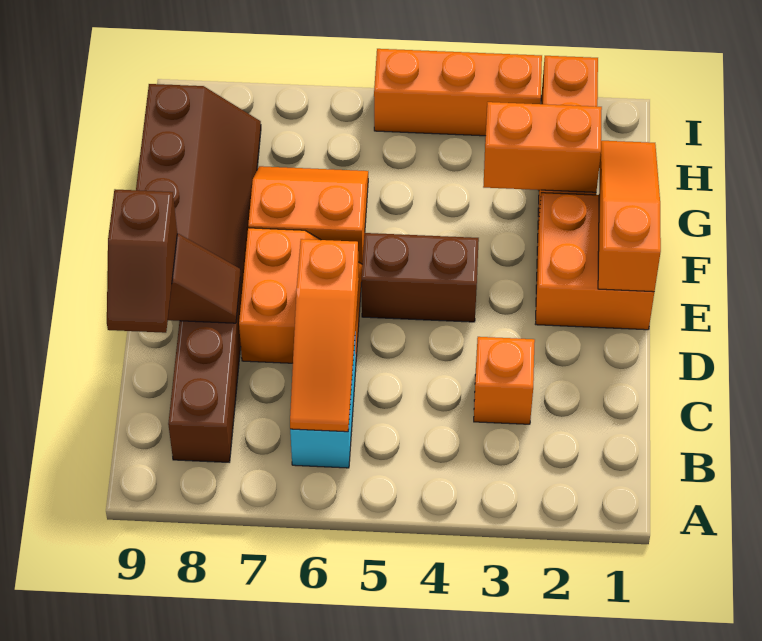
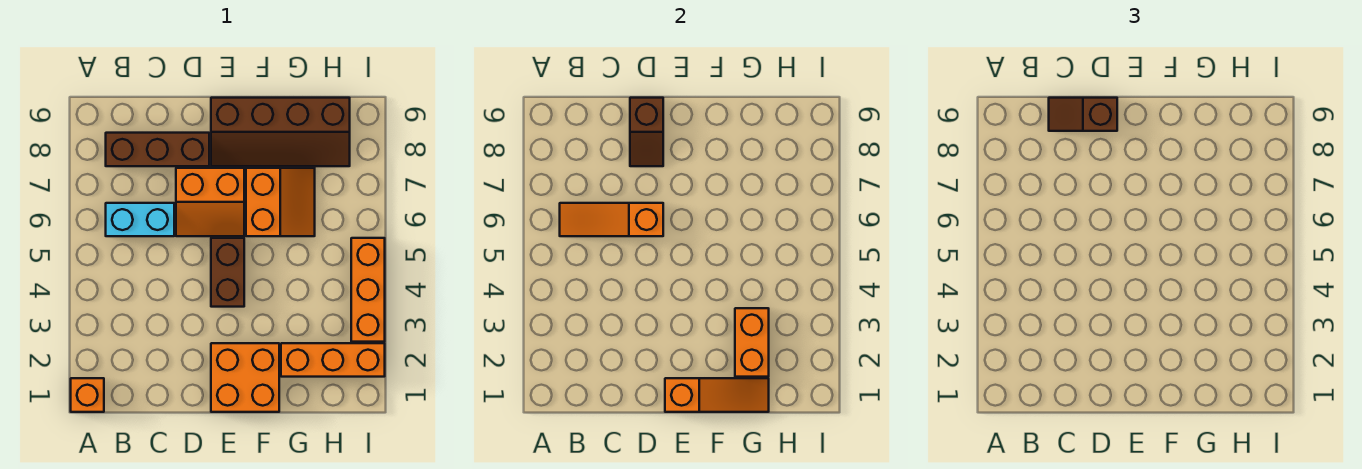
orange brick C3 level 1 -> orange brick A1 level 1

